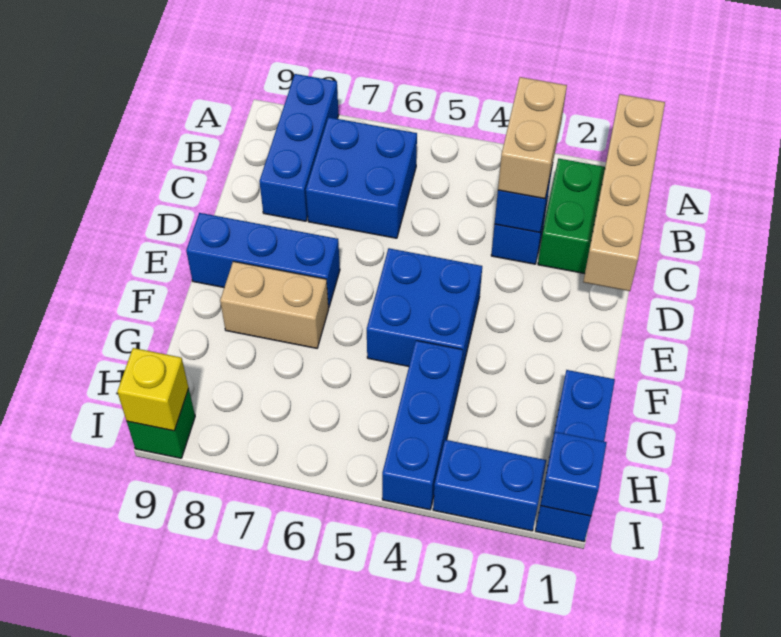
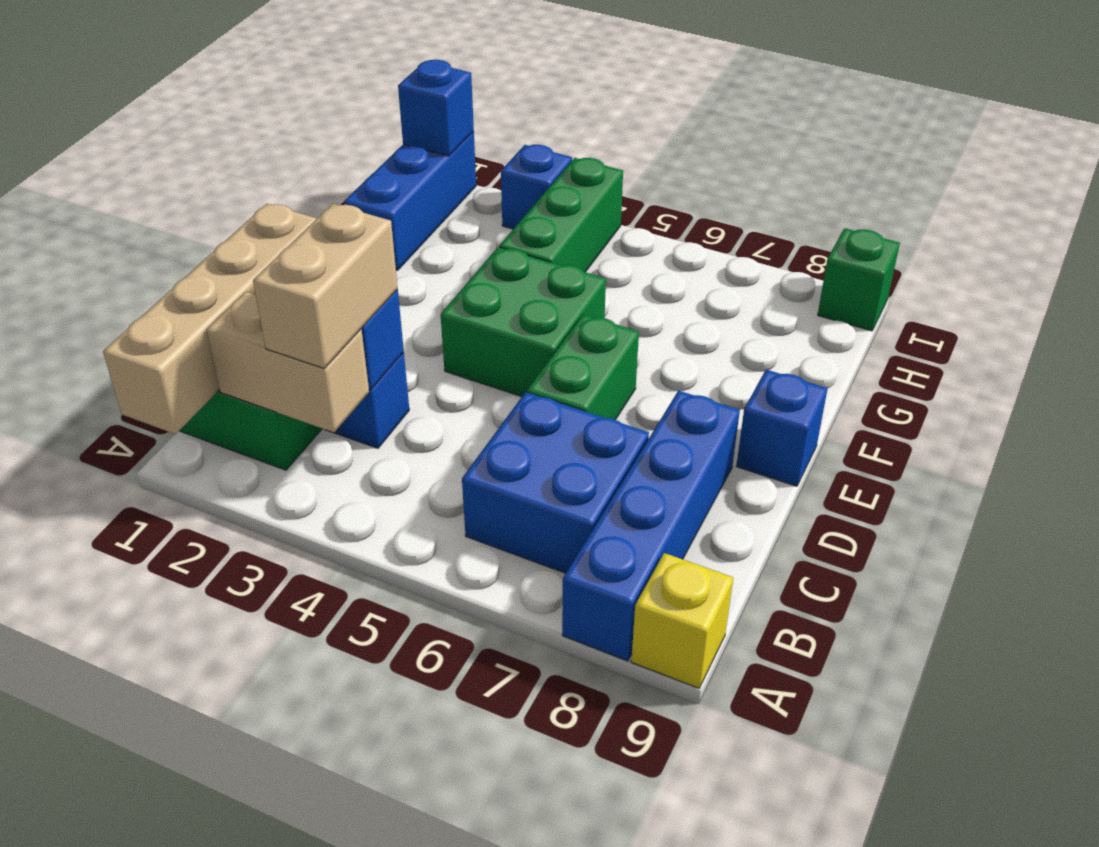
blue brick A8:C8 level 1 -> blue brick A8:D8 level 1
none -> green brick D6:E6 level 1
blue brick E4:F5 level 1 -> green brick E4:F5 level 1
blue brick E7:E9 level 1 -> blue brick E9 level 1
tan brick F7:F8 level 1 -> tan brick B2:B3 level 2
blue brick G4:I4 level 1 -> green brick G4:I4 level 1
blue brick I2:I3 level 1 -> blue brick I3 level 1
yellow brick I9 level 2 -> yellow brick A9 level 1

